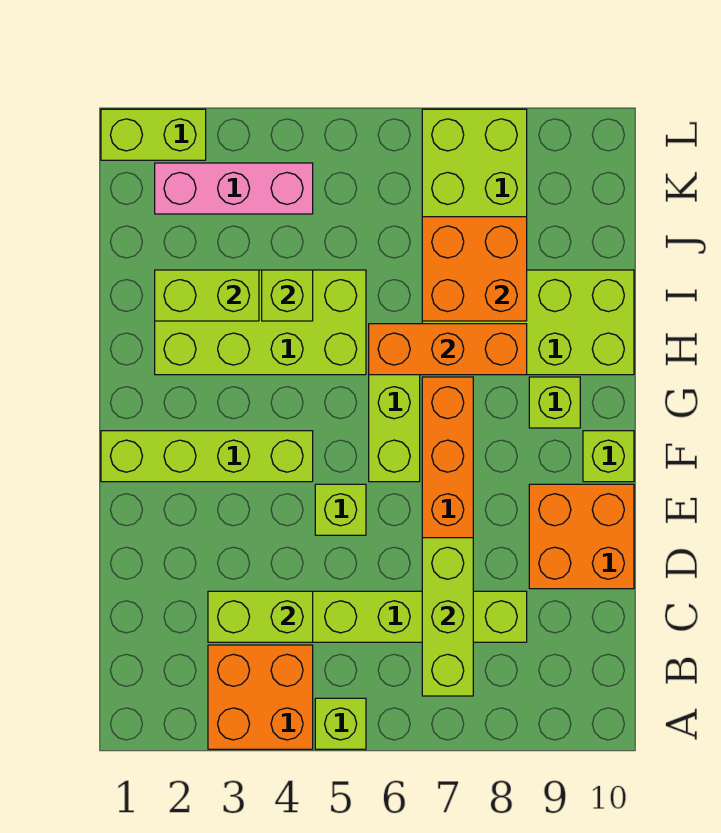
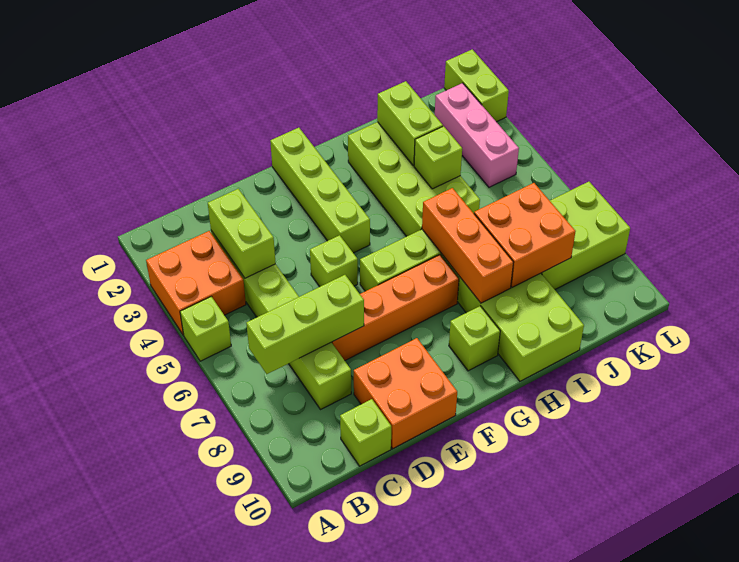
lime brick F10 level 1 -> lime brick C10 level 1

